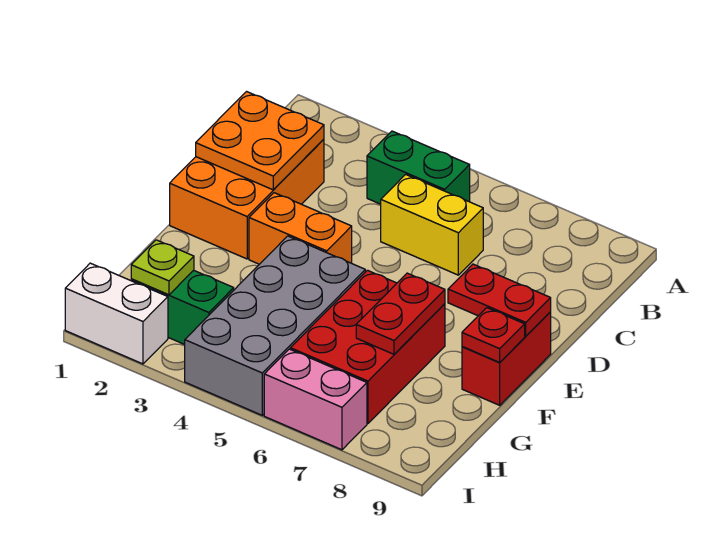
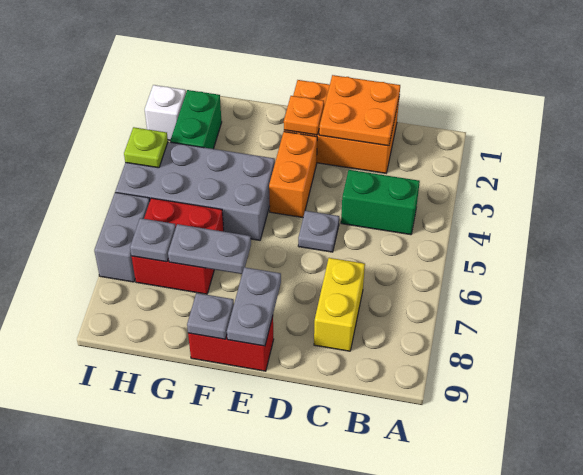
green brick B4:B5 level 1 -> green brick B4:C4 level 1
yellow brick C5:C6 level 1 -> yellow brick C7:C8 level 1
none -> grey plate D5 level 1
none -> orange plate E2 level 2
red plate E8:E9 level 2 -> grey plate E8:E9 level 2
red brick F6:H7 level 1 -> red brick G6:H7 level 1
red plate F7:G7 level 2 -> grey plate F7:G7 level 2
red plate F9 level 2 -> grey plate F9 level 2
lime plate H2 level 2 -> lime plate I4 level 2
none -> grey plate H7 level 2
white brick I1:I2 level 1 -> white brick I2 level 1
pink brick I6:I7 level 1 -> grey brick I6:I7 level 1

